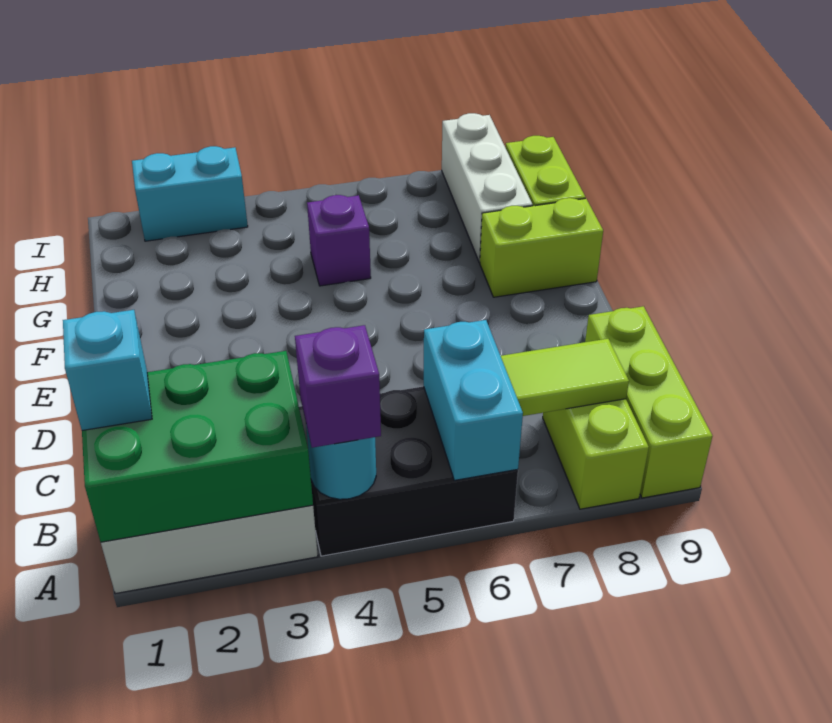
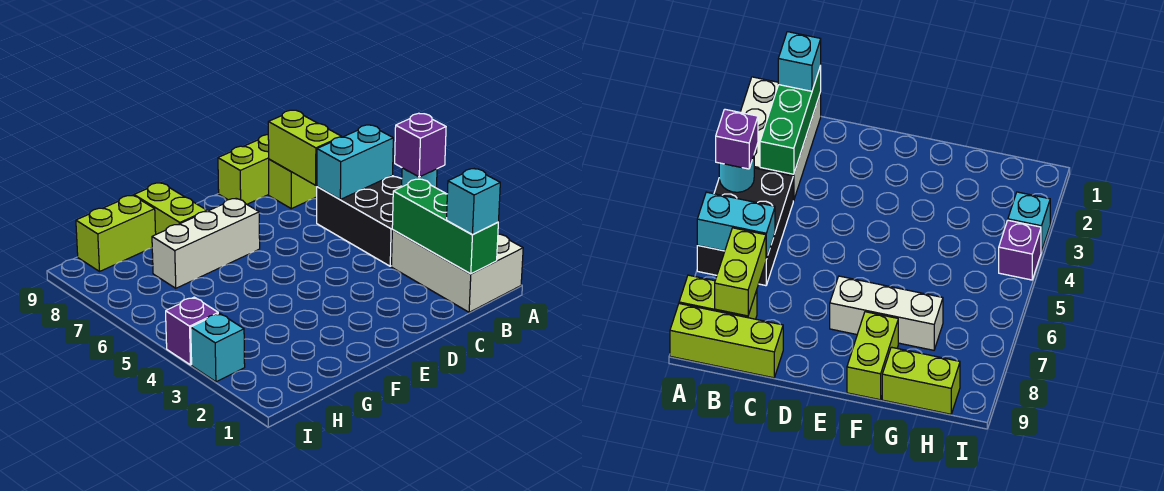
green brick A1:B3 level 2 -> green brick B1:B3 level 2
lime tile B7:B8 level 2 -> lime brick B7:B8 level 2
purple brick G5 level 1 -> purple brick I4 level 1
white brick G8:I8 level 1 -> white brick E7:G7 level 1
cyan brick I2:I3 level 1 -> cyan brick I3 level 1

